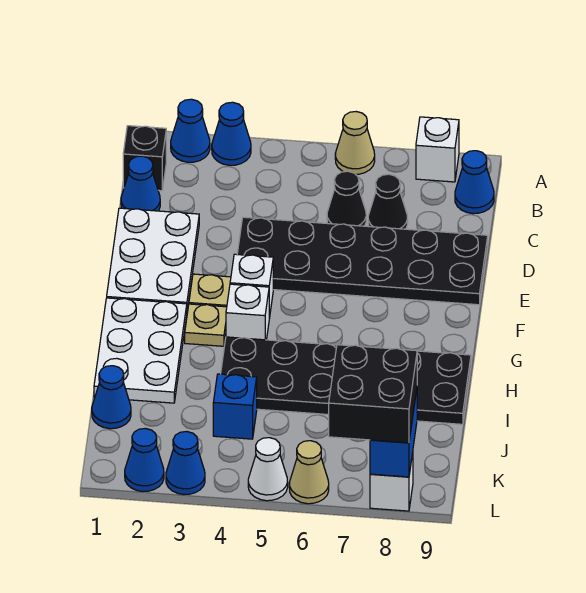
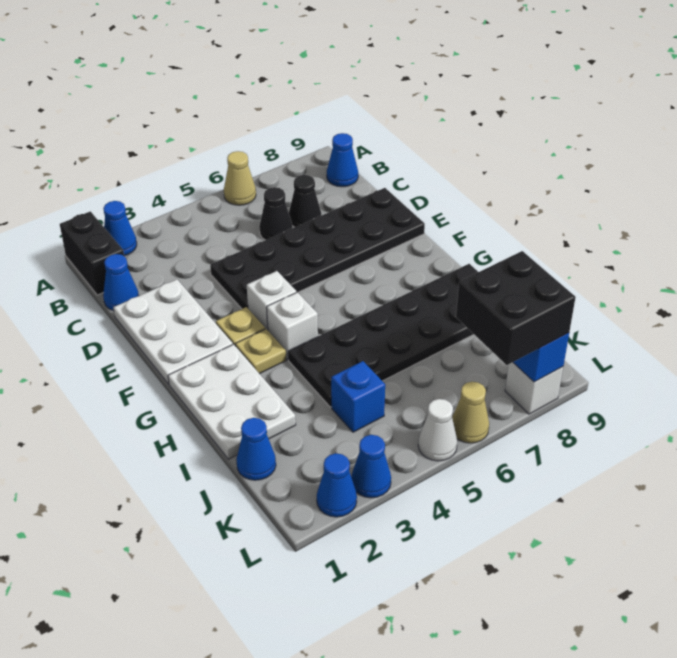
blue cone A3 level 1 -> none
white brick A8 level 1 -> none
black brick B1 level 1 -> black brick A1:B1 level 1

